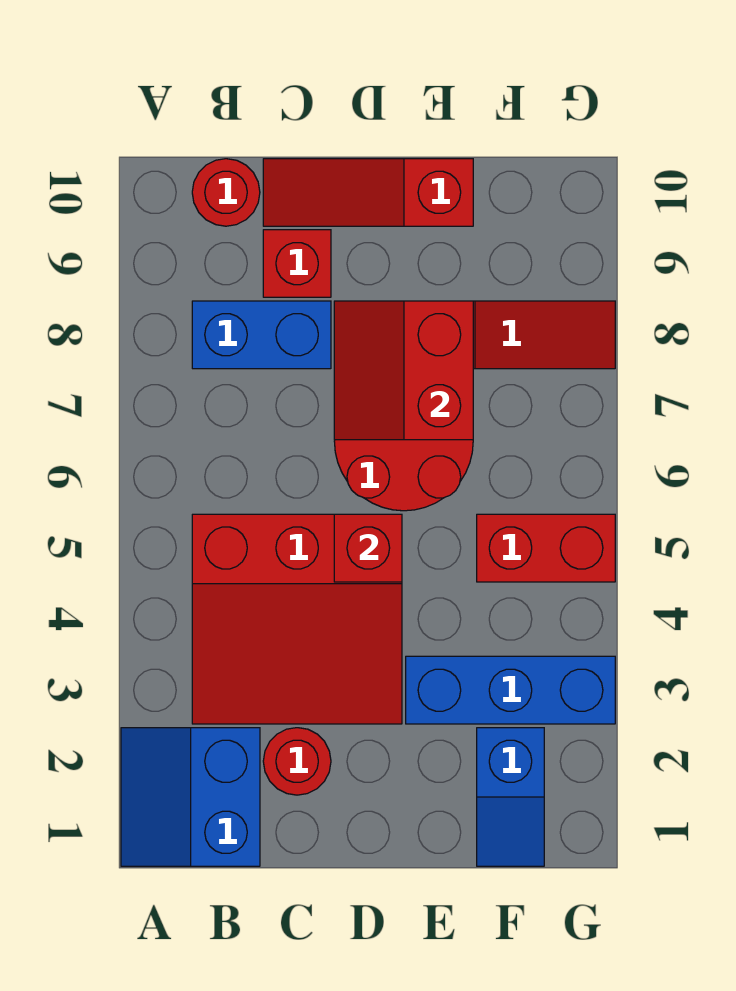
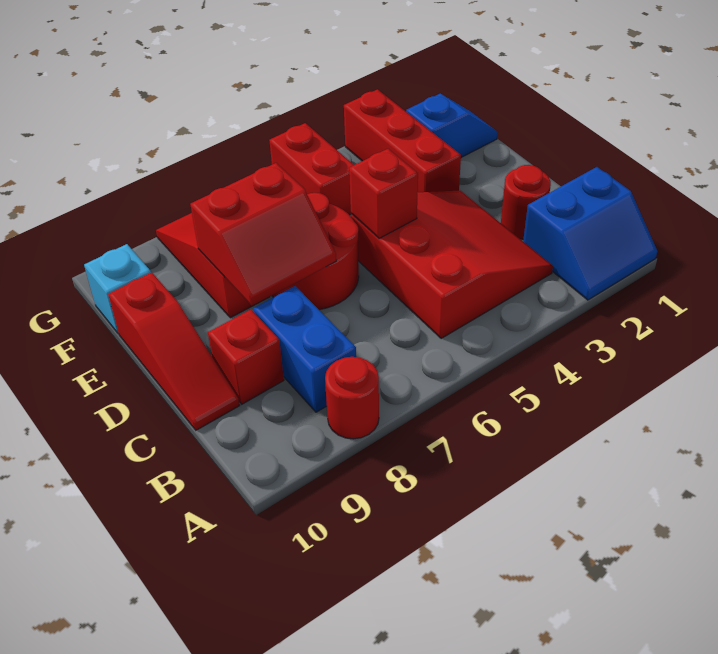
red round brick B10 level 1 -> red round brick A8 level 1
blue brick E3:G3 level 1 -> red brick E3:G3 level 1
none -> cyan brick F10 level 1

